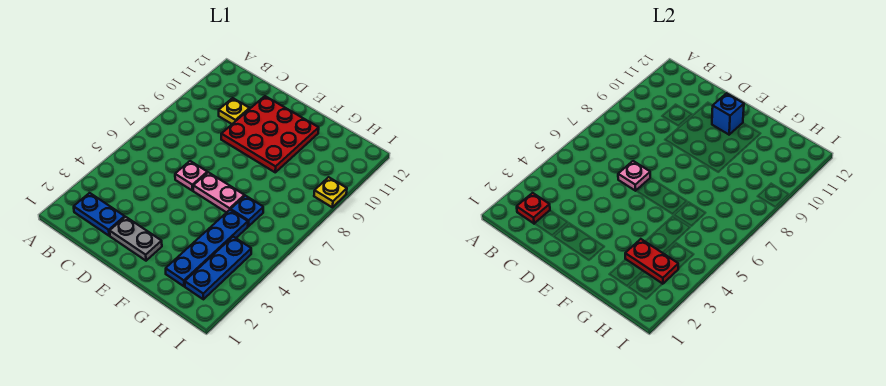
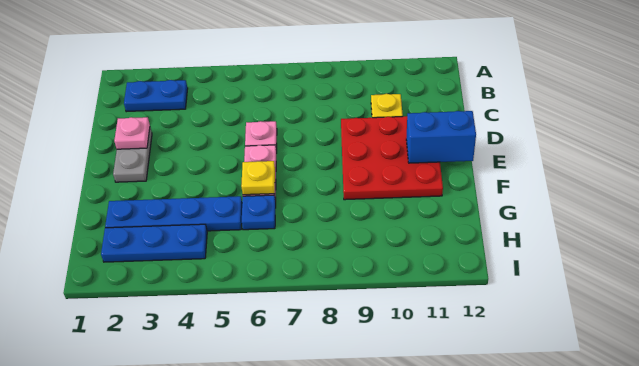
blue plate B2:C2 level 1 -> blue plate B2:B3 level 1
red plate B2 level 2 -> none
pink plate D6 level 2 -> pink plate D2 level 2
blue brick E11 level 2 -> blue brick E11:E12 level 2
red plate G3:H3 level 2 -> none
yellow plate I9 level 1 -> yellow plate F6 level 2

